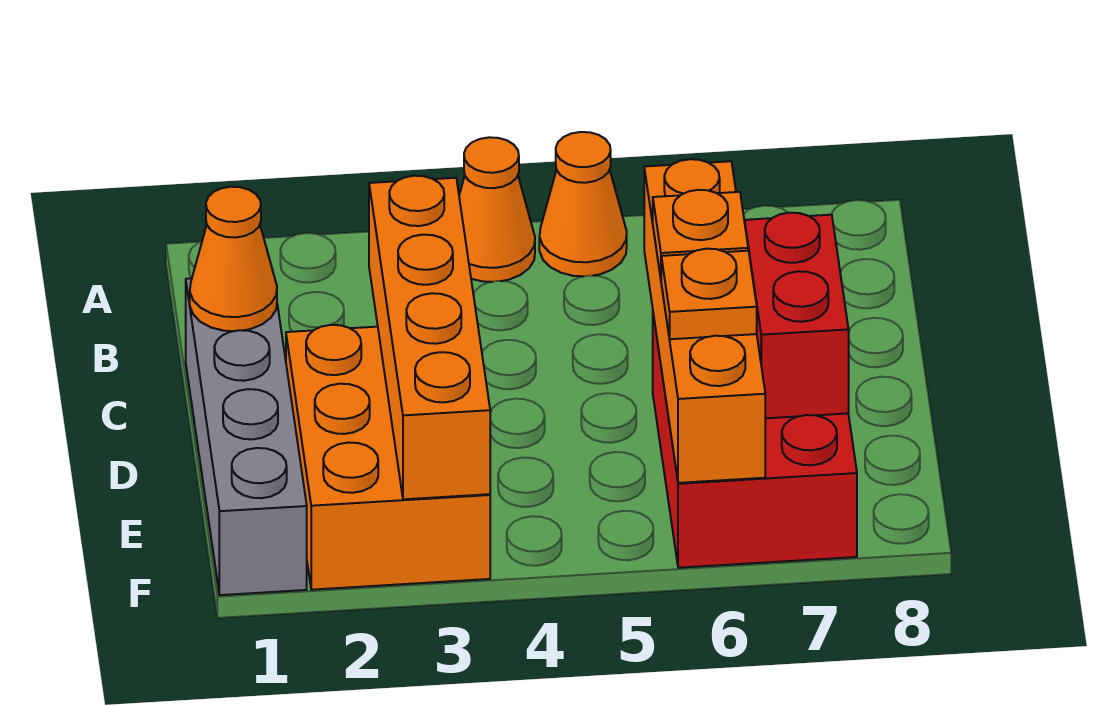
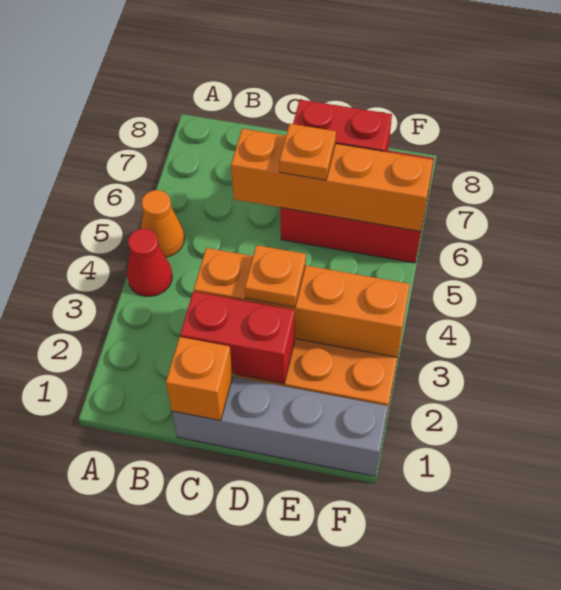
orange cone A4 level 1 -> red cone A4 level 1
orange cone C1 level 2 -> orange brick C1 level 2
none -> red brick C2:D2 level 2
orange plate E6 level 3 -> orange plate D3 level 3

